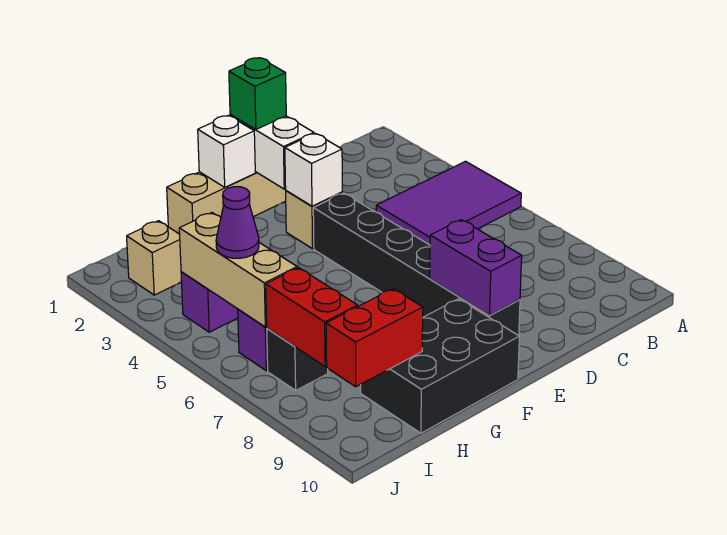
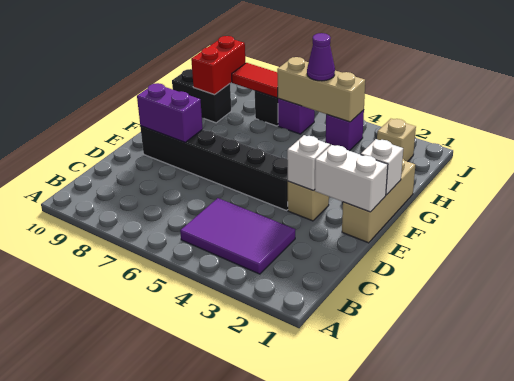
purple tile A4:C5 level 1 -> purple tile B3:C5 level 1
green brick E1 level 3 -> none
black brick F9:H10 level 1 -> black brick H9:H10 level 1
red brick I7:I8 level 2 -> red tile I7:I8 level 2

